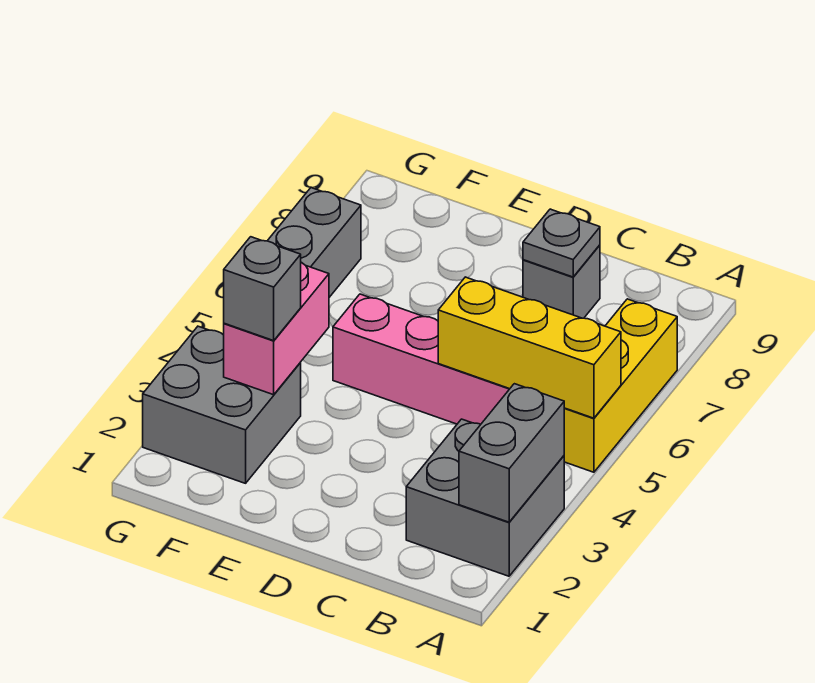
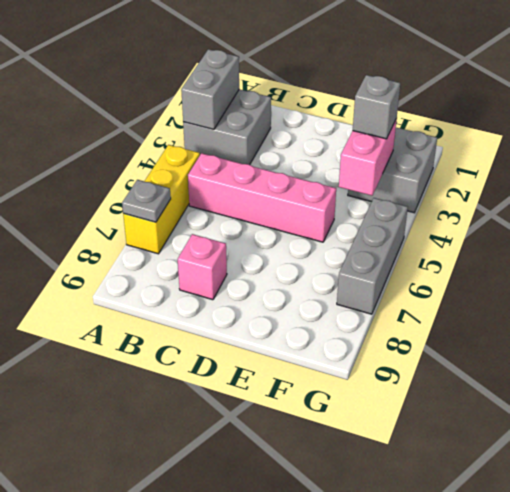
yellow brick A5:C5 level 2 -> none
grey brick C8 level 1 -> pink brick C8 level 1
grey plate C8 level 2 -> grey plate A7 level 2

